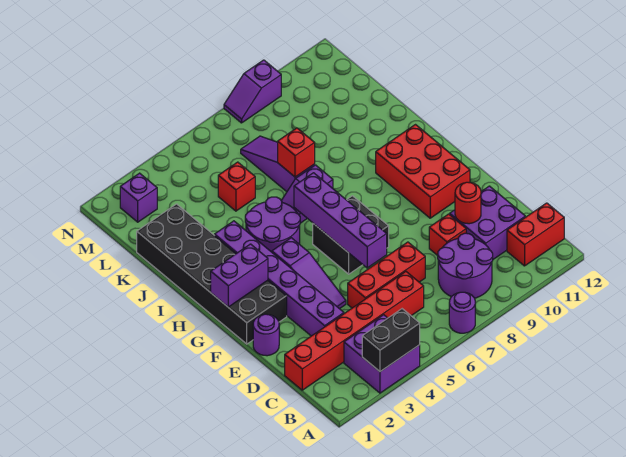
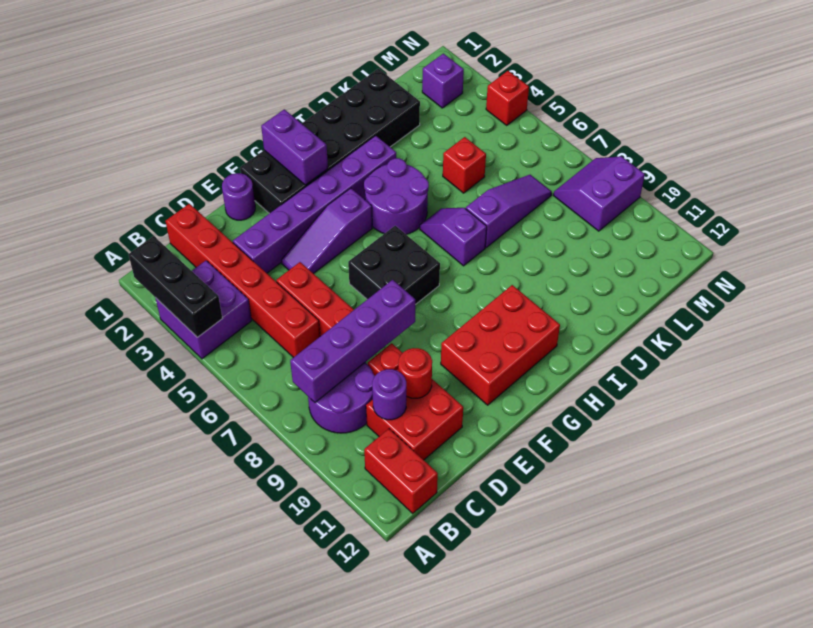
black brick A3:A4 level 2 -> black brick A2:A4 level 2
purple round brick A7 level 1 -> purple round brick C10 level 2
purple brick C10:D11 level 1 -> red brick C10:D11 level 1
purple brick E6:H6 level 2 -> purple brick B8:E8 level 2
red brick J7 level 2 -> red brick N4 level 1
purple slope N8:N9 level 1 top 9 -> purple slope M8:N9 level 1 top 9

